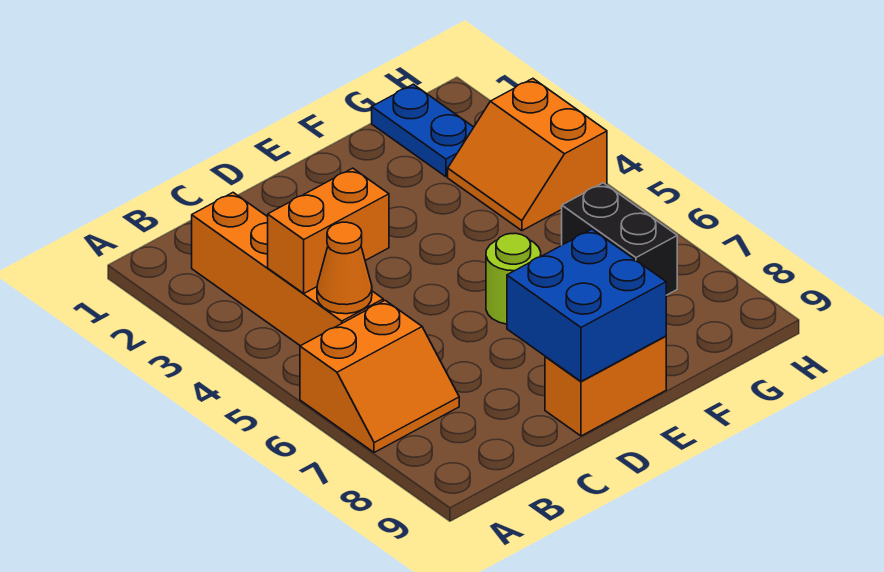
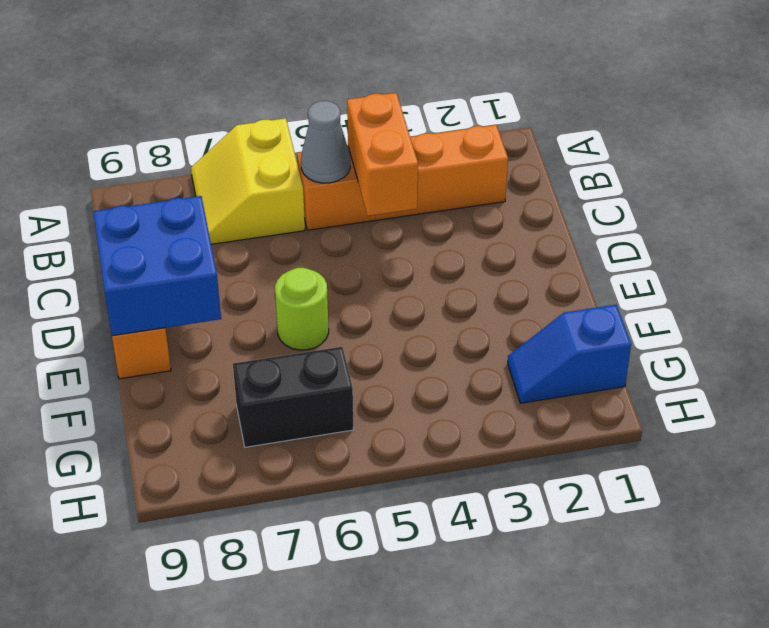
orange slope A6:B7 level 1 top 6 -> yellow slope A6:B7 level 1 top 6
orange cone B5 level 2 -> grey cone B5 level 2
blue plate G1:G2 level 1 -> blue slope G1:G2 level 1 top 1
orange slope G3:H4 level 1 top H -> none

